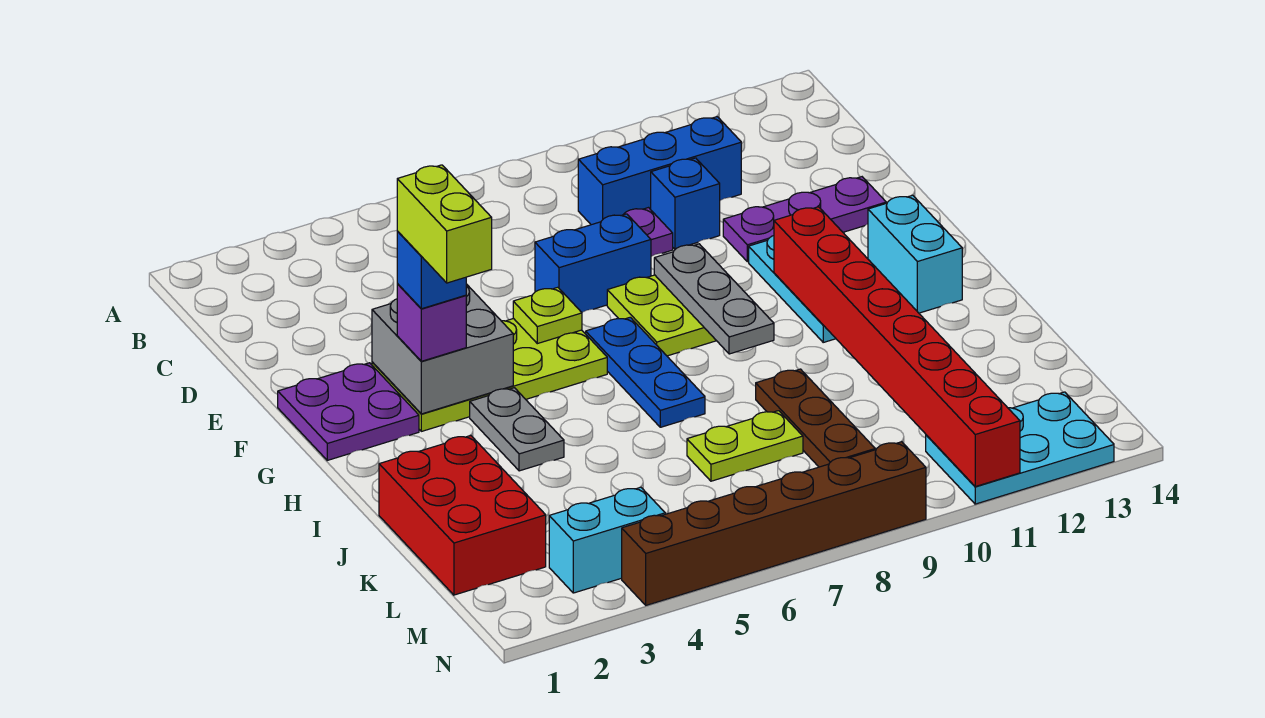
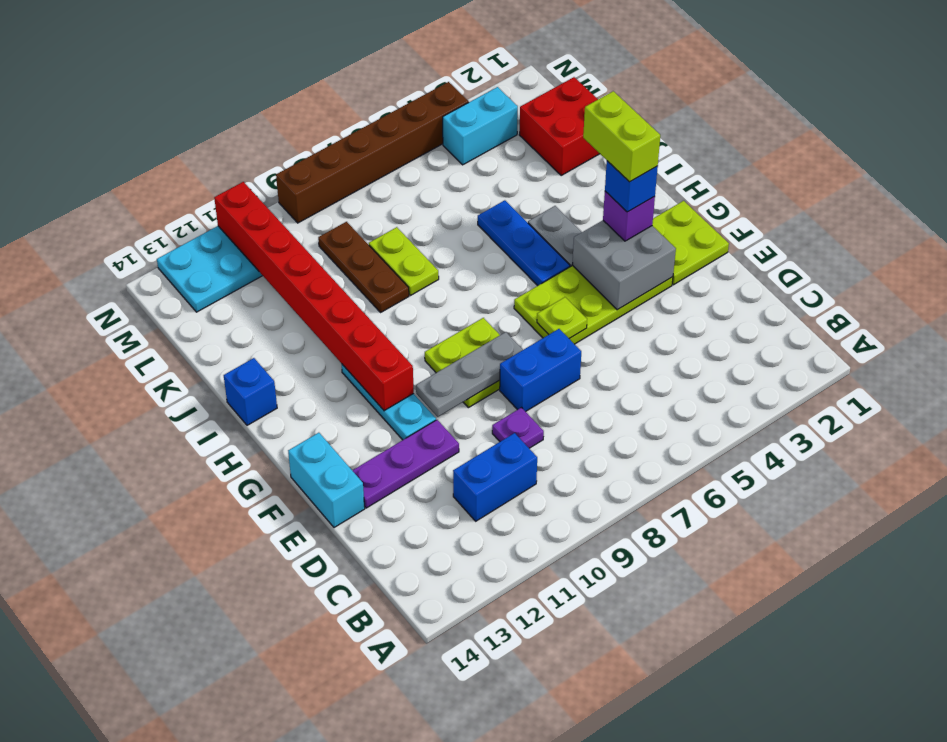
blue brick C9:C11 level 1 -> blue brick C10:C11 level 1
blue brick D10 level 1 -> blue brick I14 level 1
purple plate F1:G2 level 1 -> lime plate F1:G2 level 1
grey plate F9:H9 level 2 -> grey plate F8:F10 level 2
blue plate G7:I7 level 1 -> blue plate H5:J5 level 1
cyan brick G13:H13 level 1 -> cyan brick E14:F14 level 1
red brick J1:L2 level 1 -> red brick K1:L2 level 1
lime plate K7:K8 level 1 -> lime plate J8:K8 level 1

